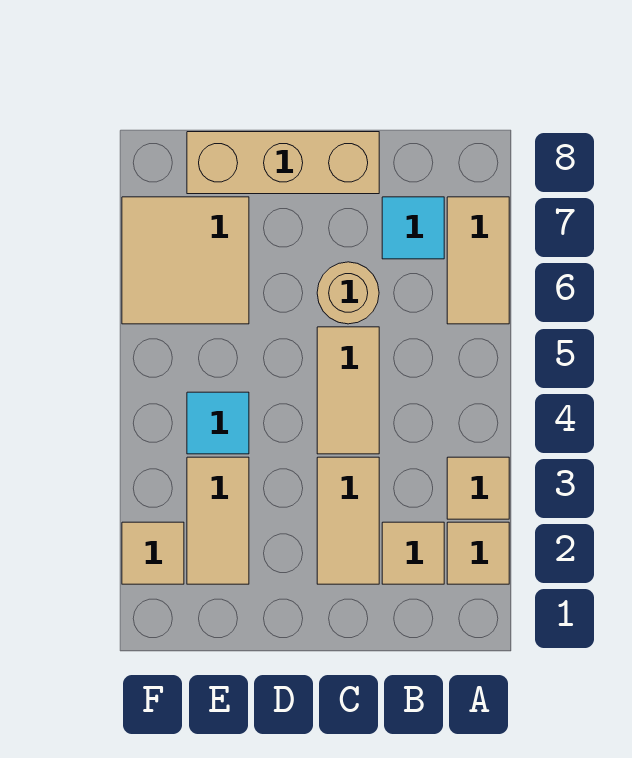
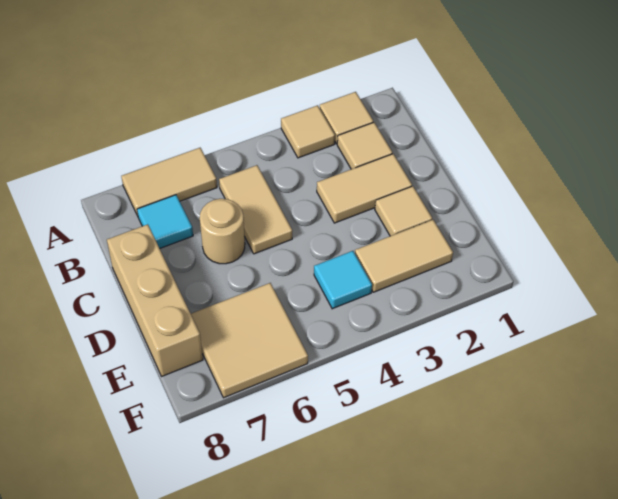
tan tile C4:C5 level 1 -> tan tile B5:C5 level 1
tan tile F2 level 1 -> tan tile D2 level 1

